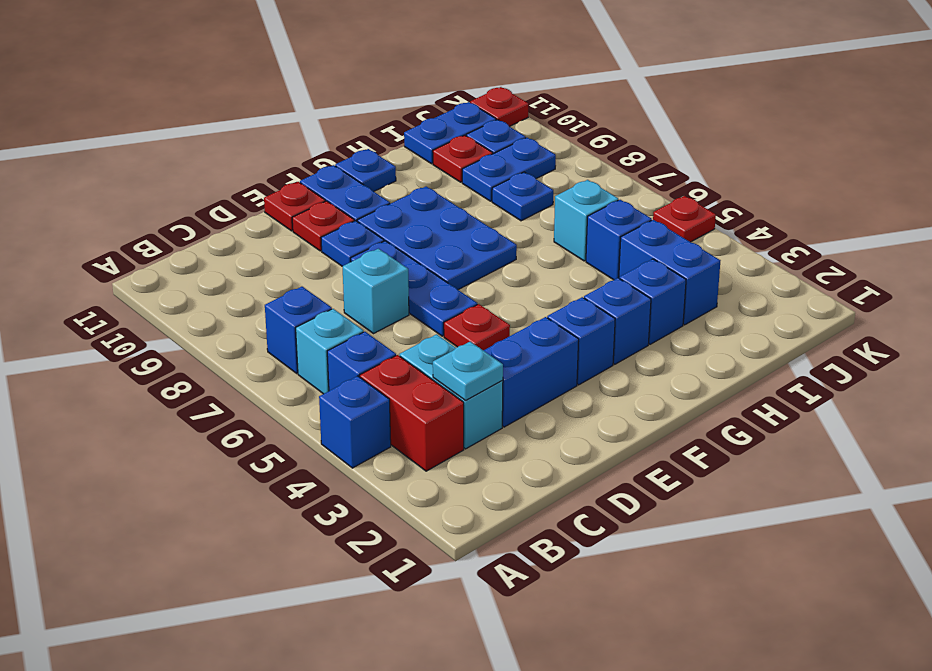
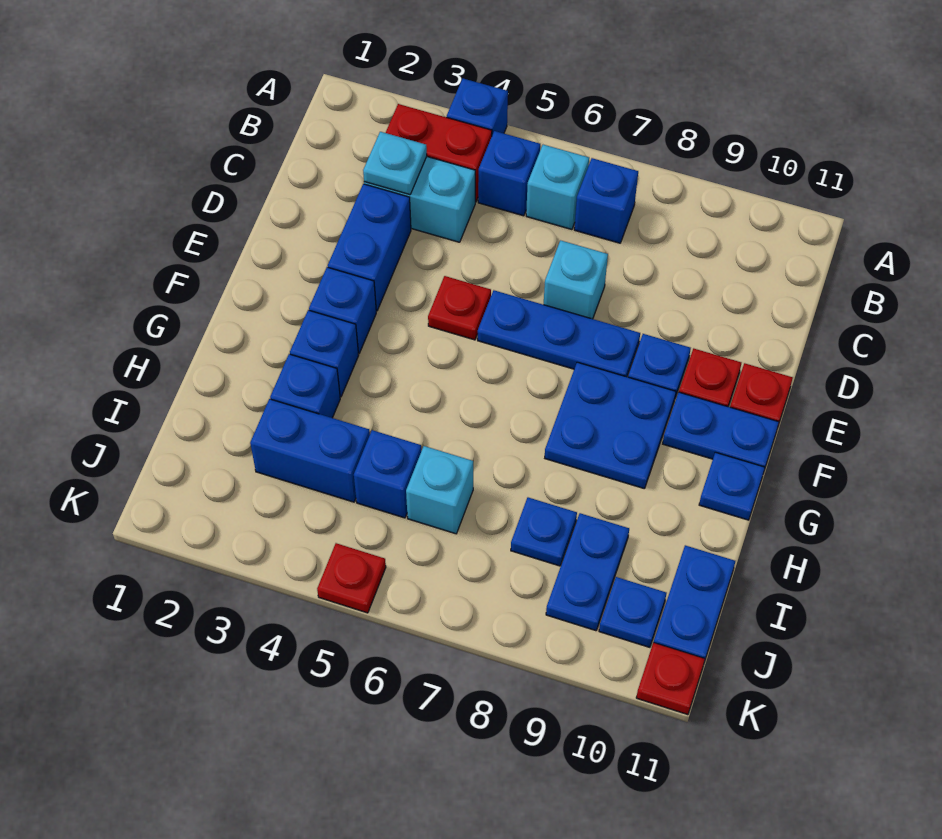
blue plate F7:G9 level 1 -> blue plate F8:G9 level 1
red plate I10 level 1 -> none

